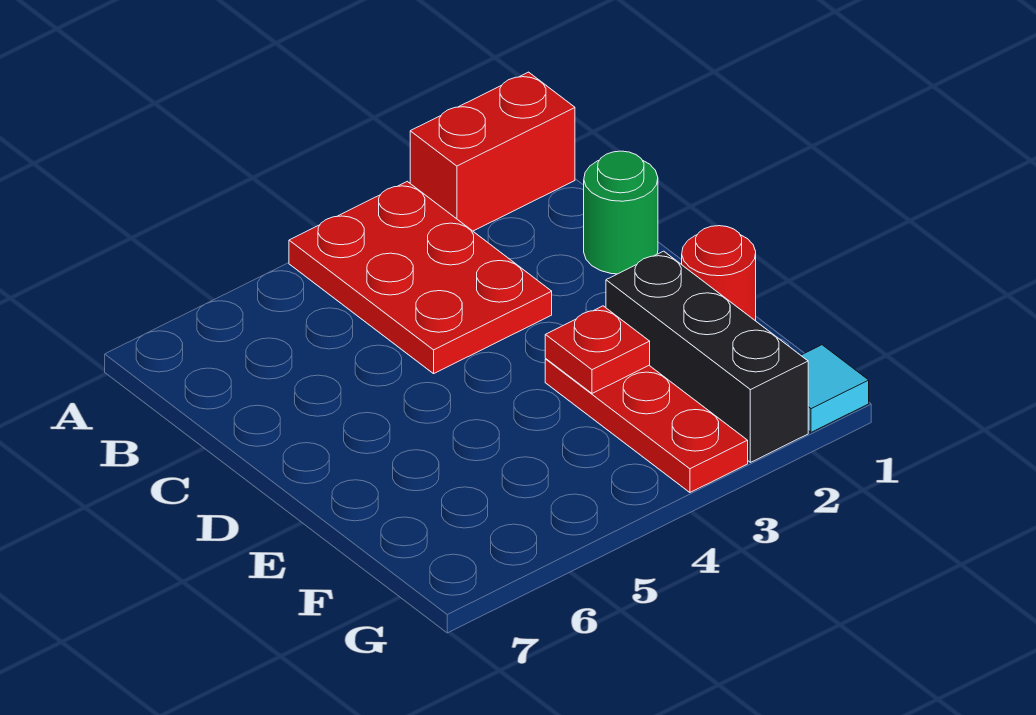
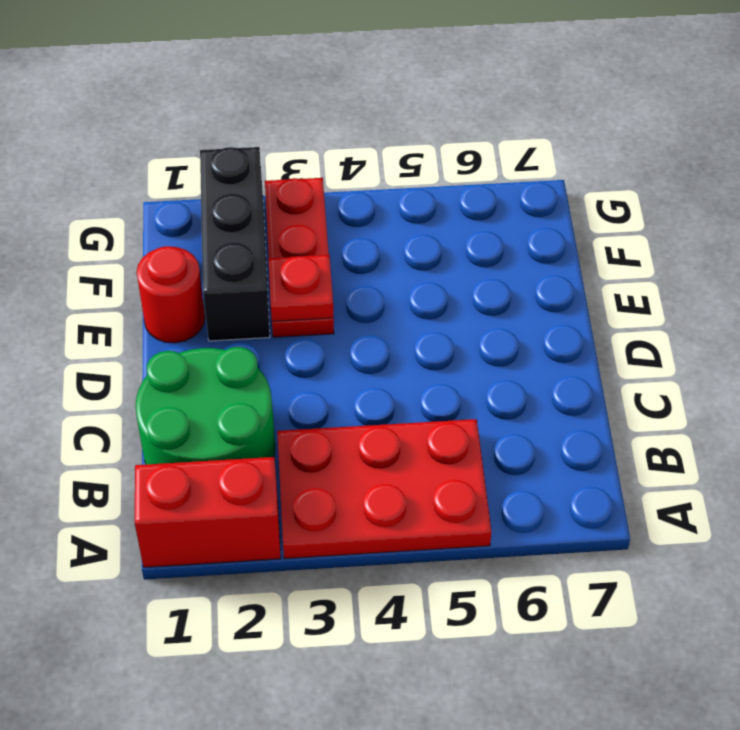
red plate A3:C4 level 1 -> red plate A3:B5 level 1
green round brick C1 level 1 -> green round brick B1:C2 level 1
cyan tile G1 level 1 -> none

